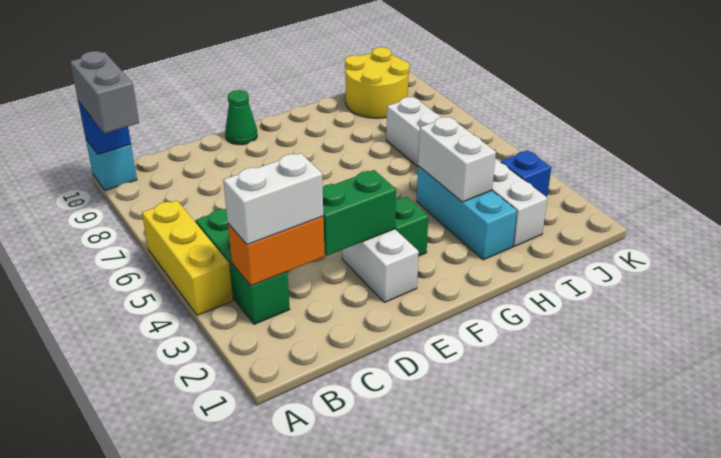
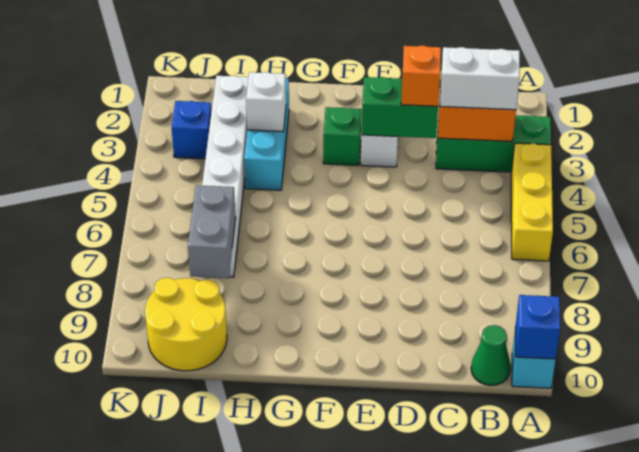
grey brick A9:A10 level 3 -> grey brick I7:I8 level 2
green brick B3:B5 level 1 -> green brick A3:C3 level 1
none -> orange brick D3 level 3
green cone E10 level 1 -> green cone B10 level 1
white brick H3:H4 level 2 -> white brick H3 level 2

